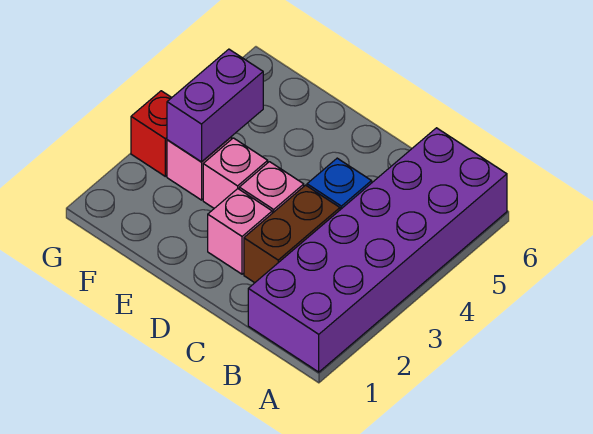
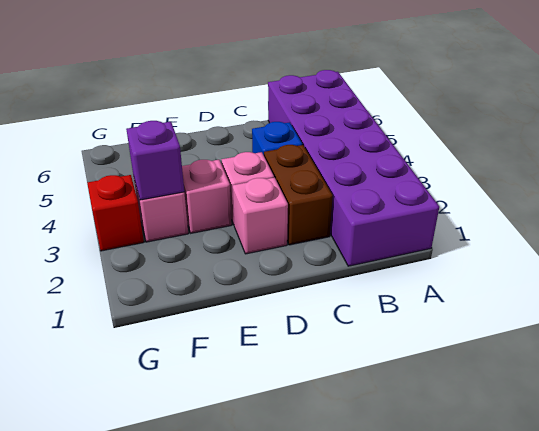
purple brick F3:F4 level 2 -> purple brick F3 level 2

